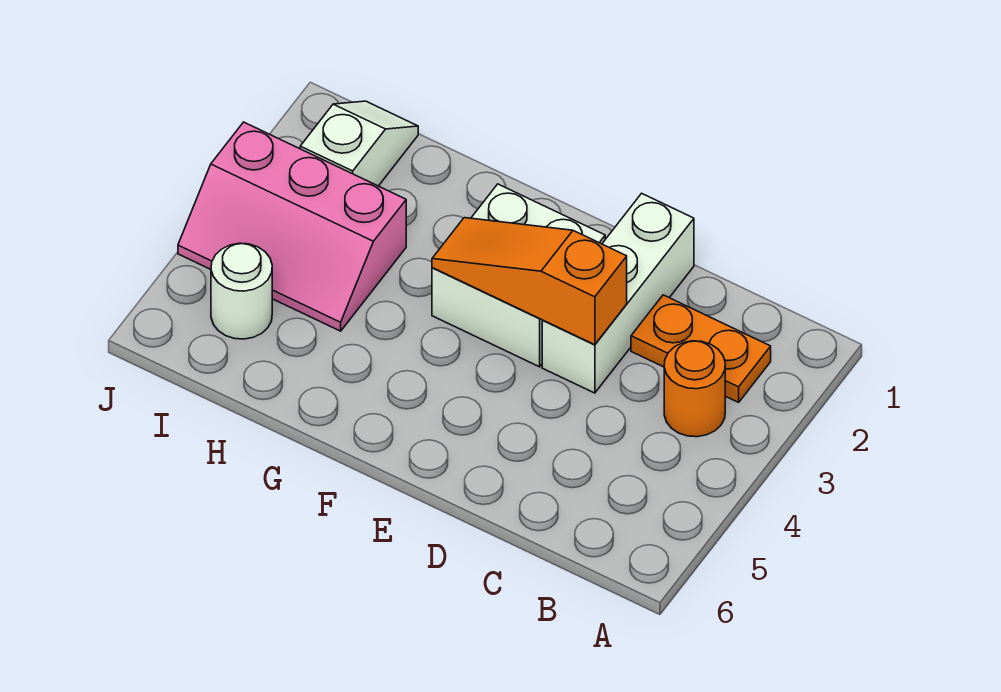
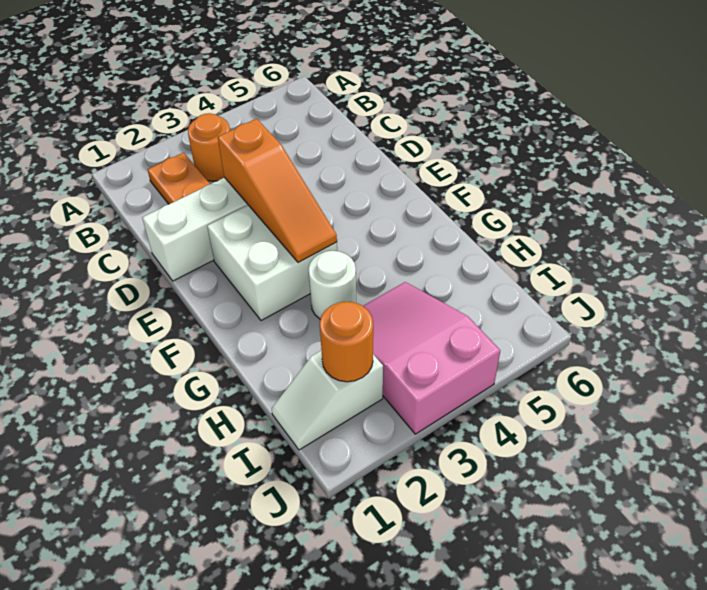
pink slope H3:J4 level 1 top 3 -> pink slope H3:J4 level 1 top J
none -> orange round brick I2 level 2
white round brick I5 level 1 -> white round brick G3 level 1

